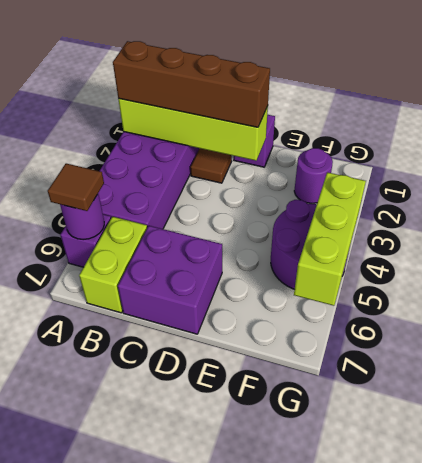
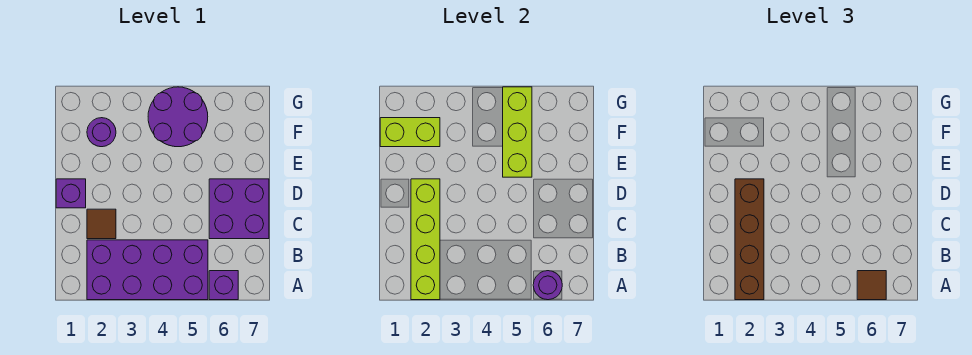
lime brick B6:B7 level 1 -> lime brick F1:F2 level 2
lime brick G4:G6 level 2 -> lime brick E5:G5 level 2

